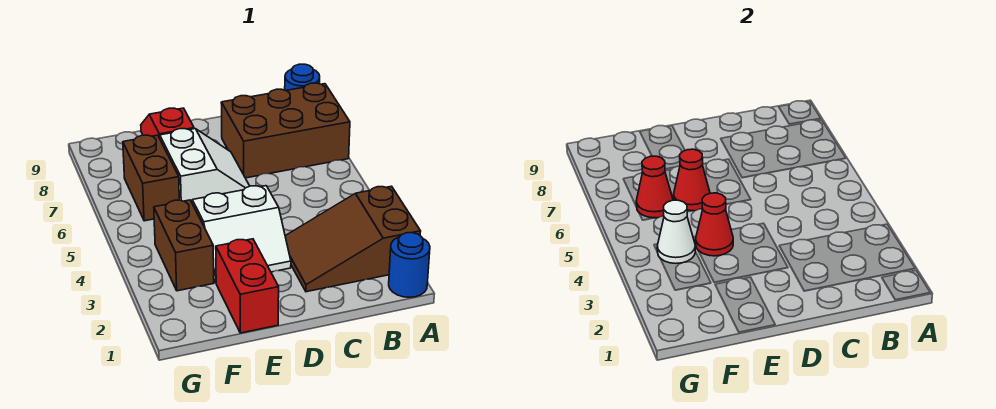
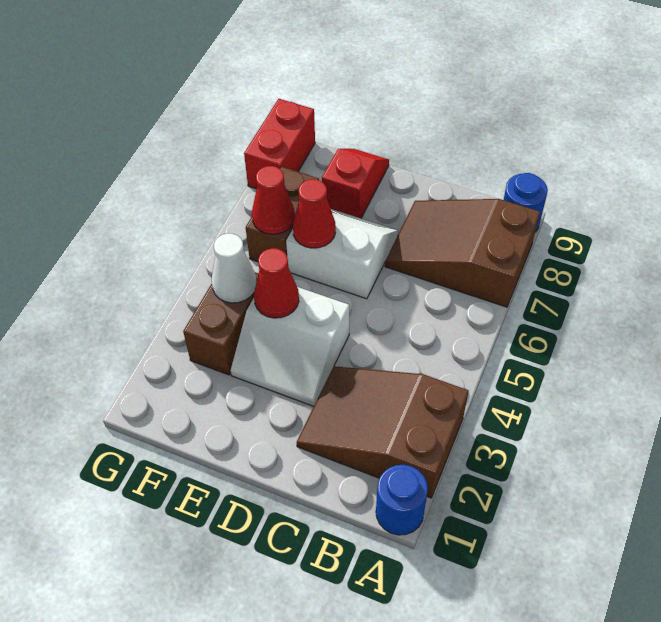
brown brick A7:C8 level 1 -> brown slope A7:C8 level 1 top A
white slope D6:E7 level 1 top E -> white slope D6:E7 level 1 top 6
red brick E1:E2 level 1 -> red brick G8:G9 level 1

